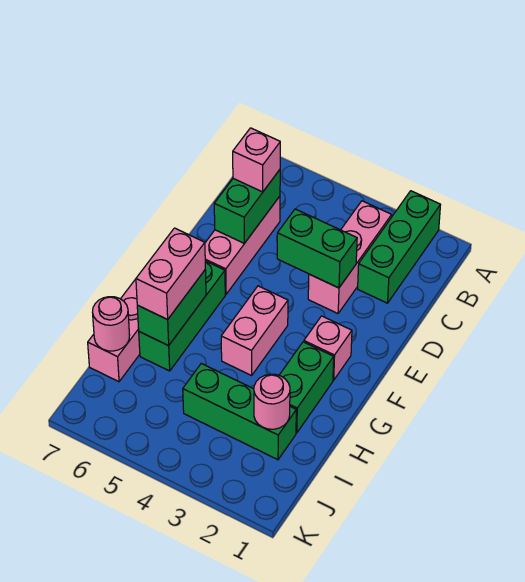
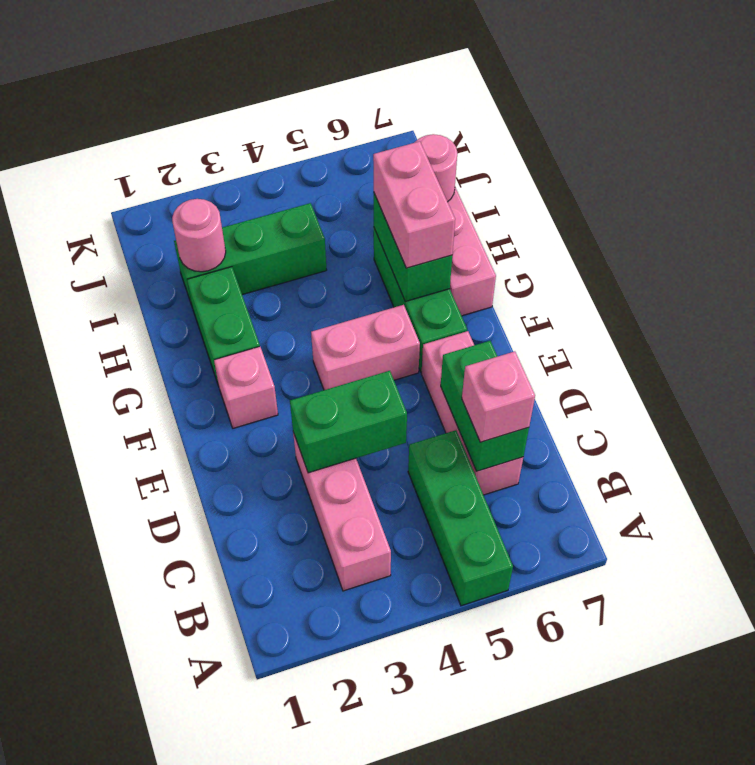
green brick A2:C2 level 1 -> green brick A5:C5 level 1
pink brick F4:G4 level 1 -> pink brick F4:F5 level 1

